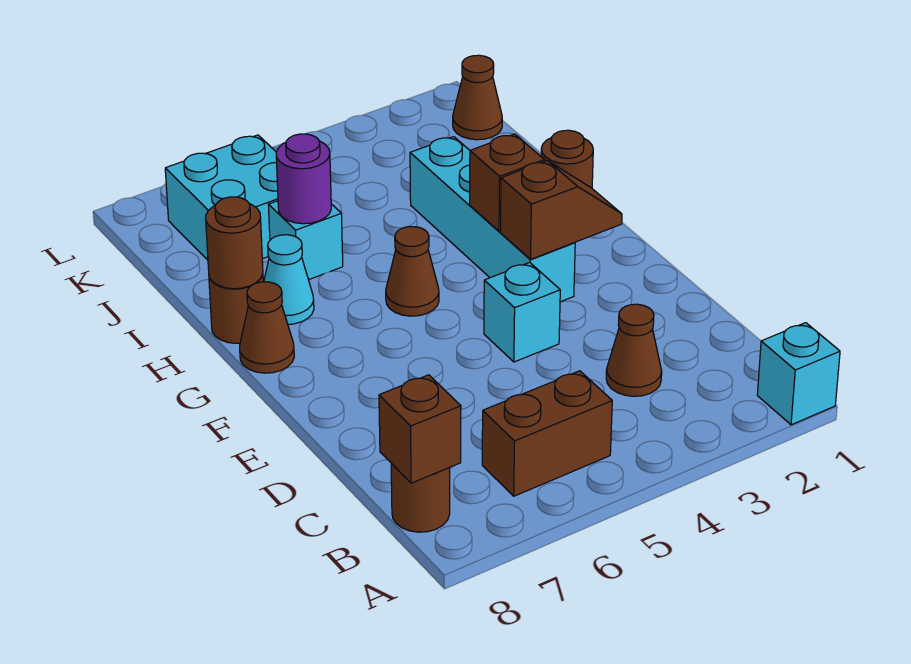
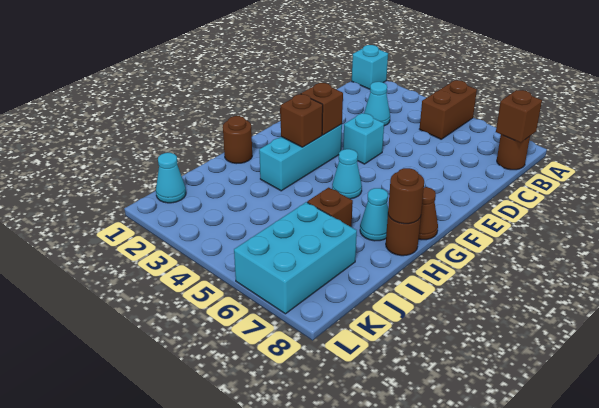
brown brick B5:B6 level 1 -> brown brick A5:B5 level 1
brown cone C3 level 1 -> cyan cone C3 level 1
cyan brick F3:I3 level 1 -> cyan brick F3:H3 level 1
brown cone G5 level 1 -> cyan cone G5 level 1
cyan brick I6 level 1 -> brown brick I6 level 1
purple round brick I6 level 2 -> none
cyan brick J6:K7 level 1 -> cyan brick J6:L7 level 1
brown cone K1 level 1 -> cyan cone K1 level 1

